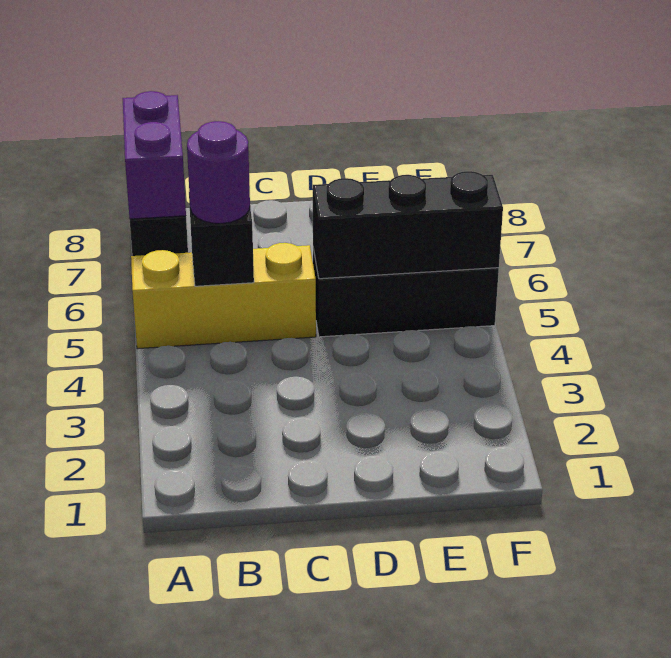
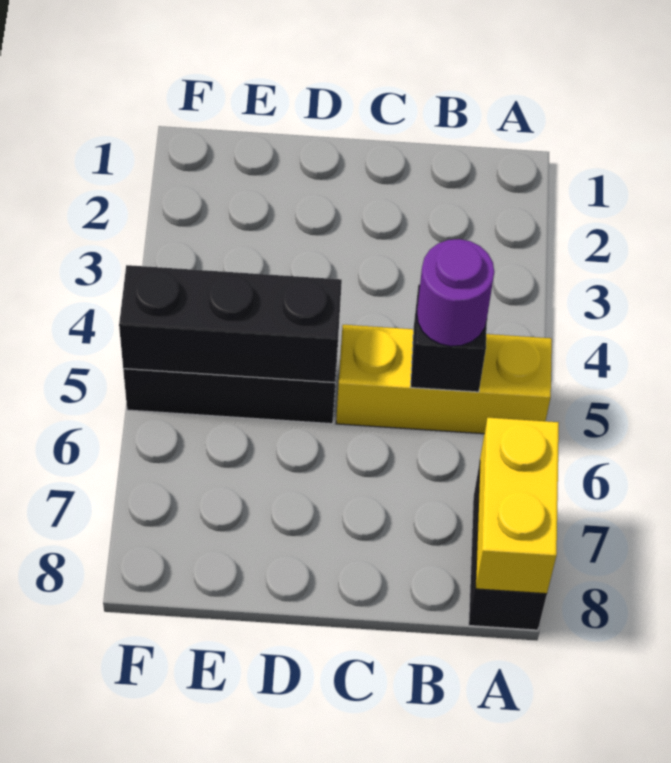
purple brick A7:A8 level 2 -> yellow brick A7:A8 level 2

